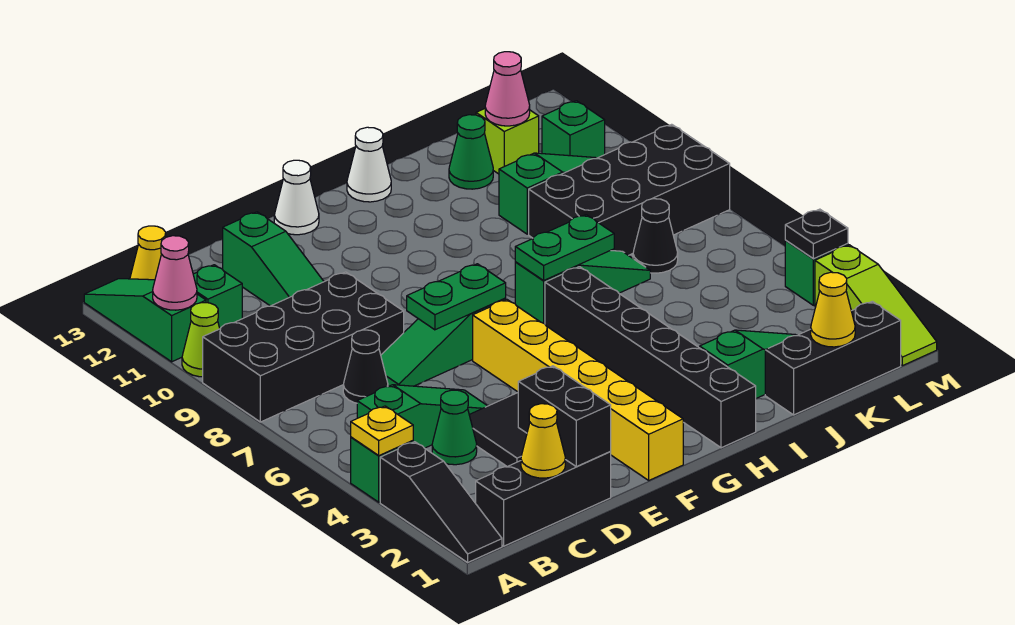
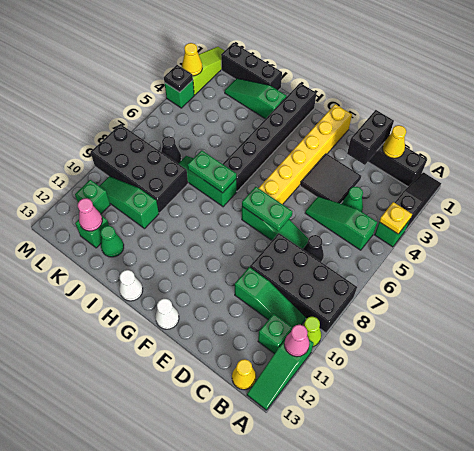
green slope D10:D12 level 1 top 12 -> green slope B10:D10 level 1 top D
yellow cone K1 level 2 -> yellow cone M3 level 2
lime brick K12 level 1 -> green brick K12 level 1

